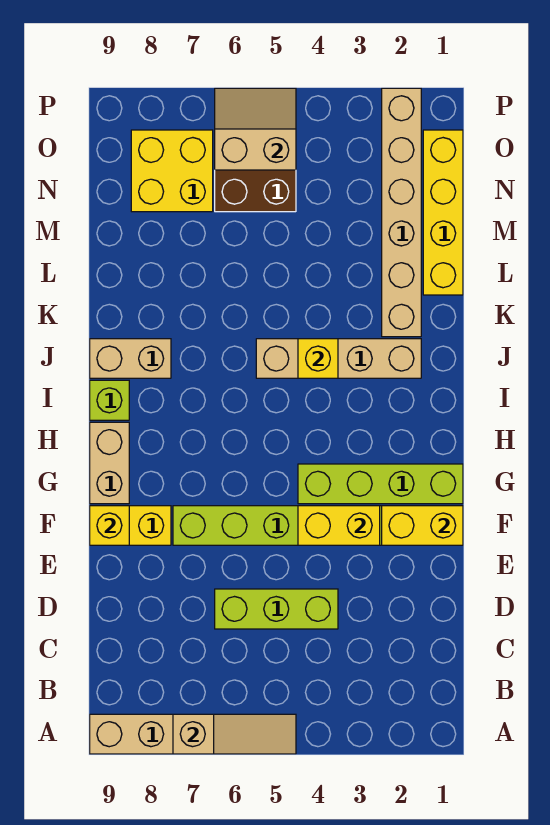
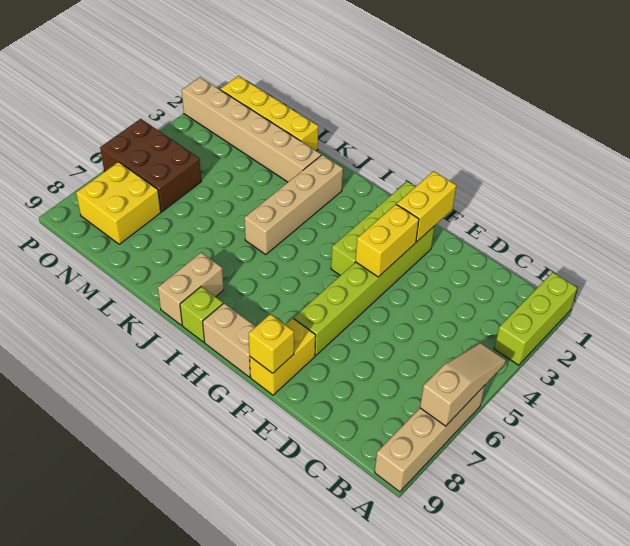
lime brick D4:D6 level 1 -> lime brick A1:A3 level 1
yellow brick J4 level 2 -> none
tan slope O5:P6 level 2 top O -> none

